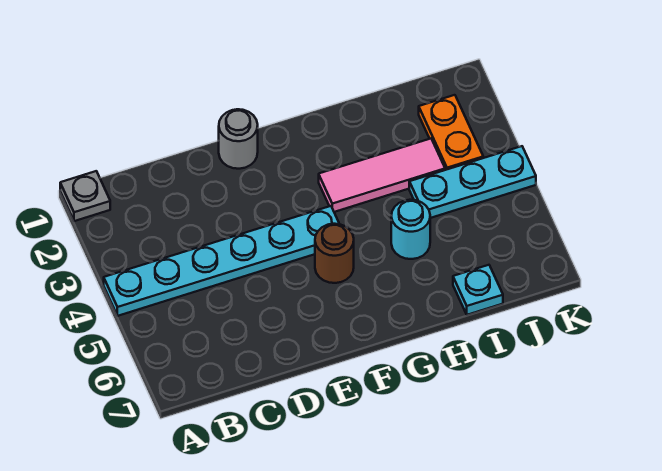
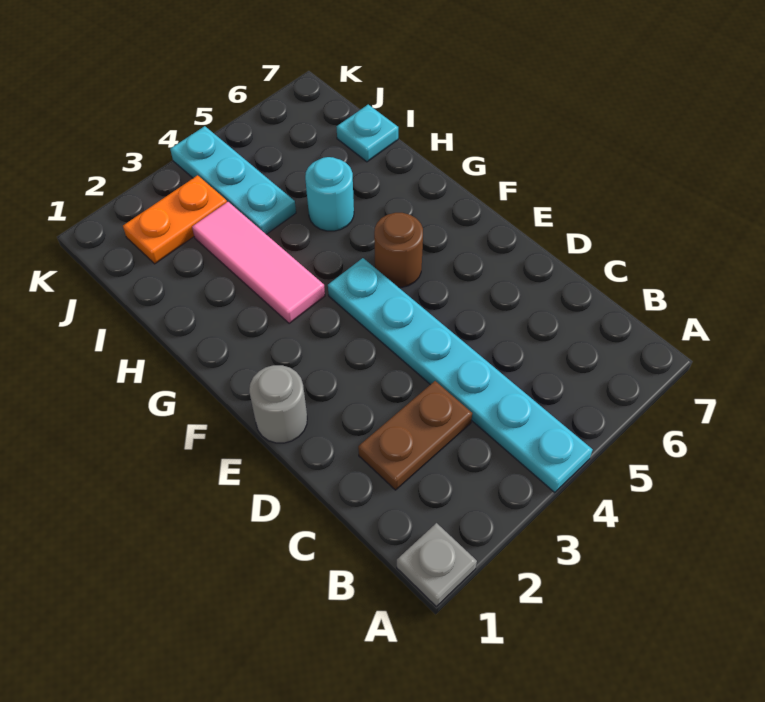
none -> brown plate C2:C3 level 1

